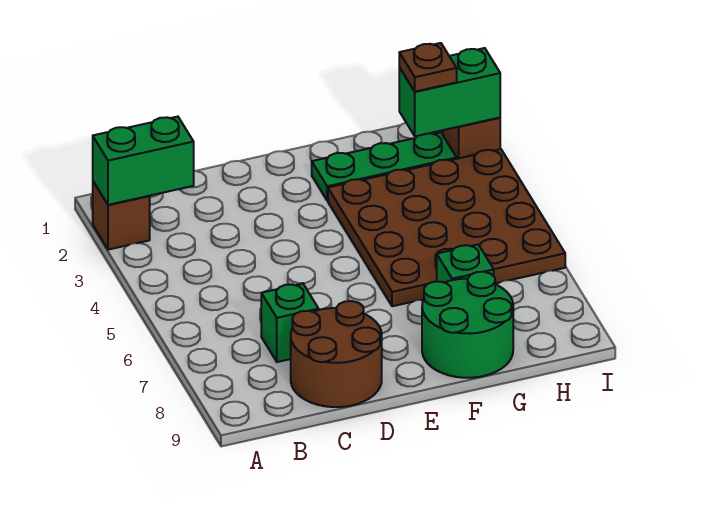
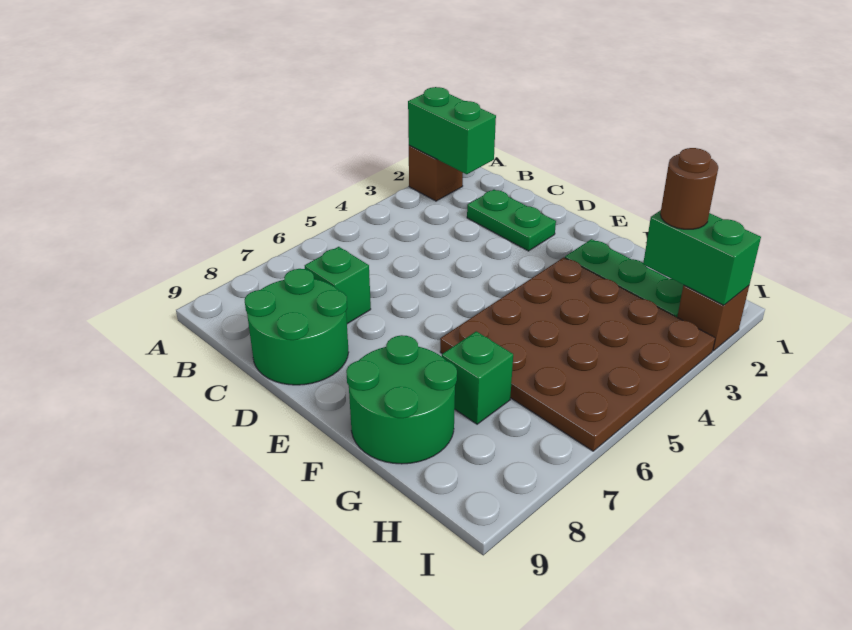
none -> green plate C2:D2 level 1
brown round brick C8:D9 level 1 -> green round brick C8:D9 level 1
brown plate H2 level 3 -> brown round brick H2 level 3

